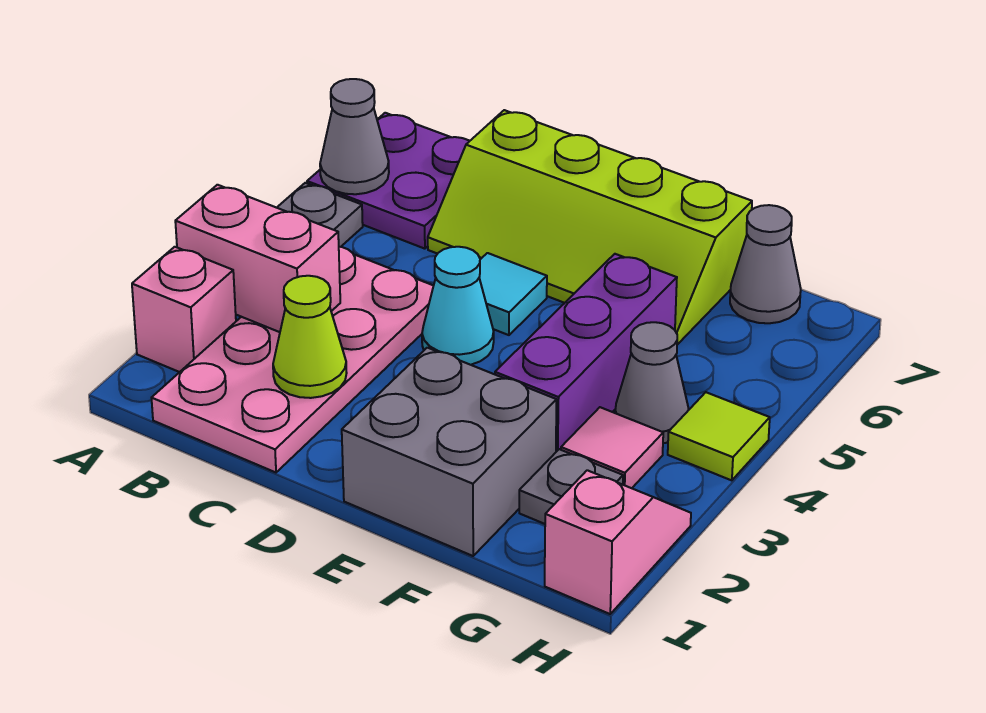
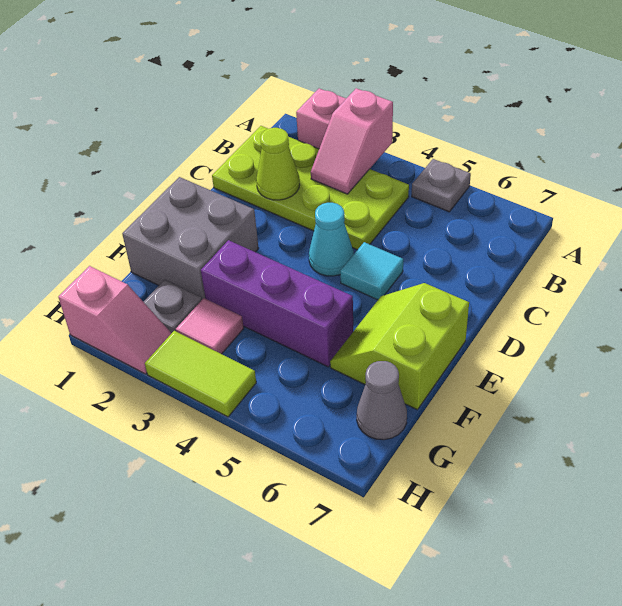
pink brick A3:B3 level 2 -> pink slope A3:B3 level 2 top A
purple plate A6:B7 level 1 -> none
grey cone A6 level 2 -> none
pink plate B1:C4 level 1 -> lime plate B1:C4 level 1
lime slope C6:F7 level 1 top 7 -> lime slope E6:F7 level 1 top 7
grey cone G4 level 1 -> none
lime tile H4 level 1 -> lime tile H3:H4 level 1

